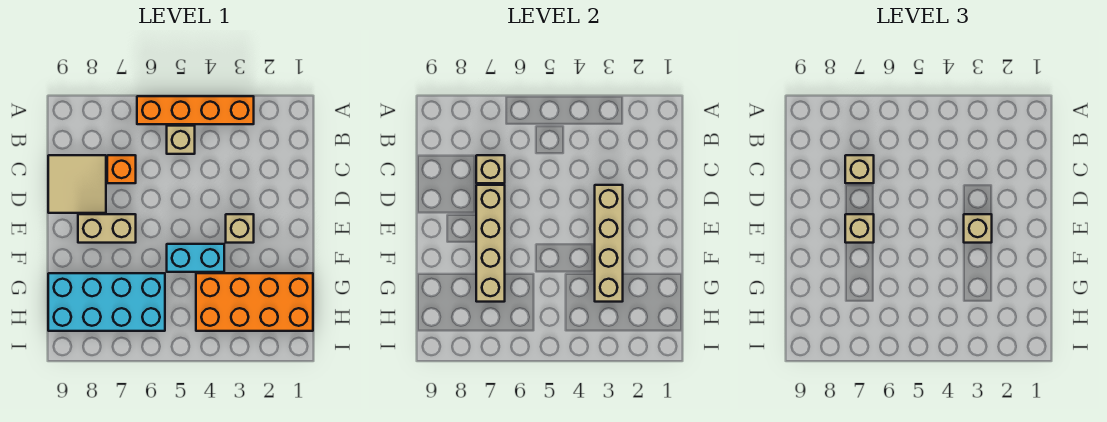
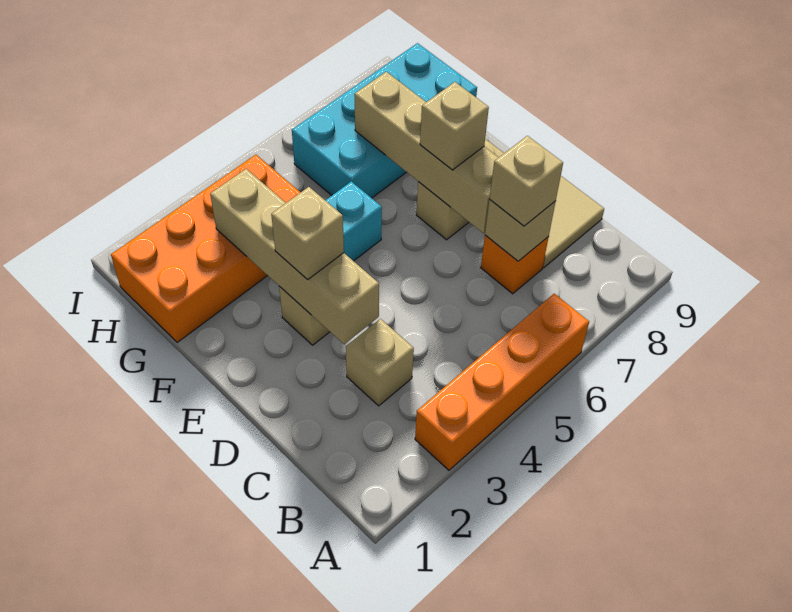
tan brick B5 level 1 -> tan brick C3 level 1

